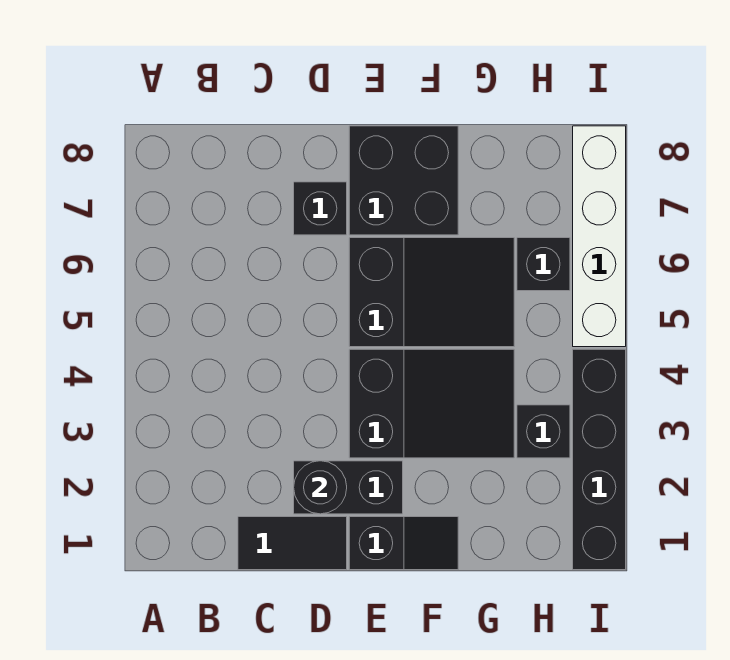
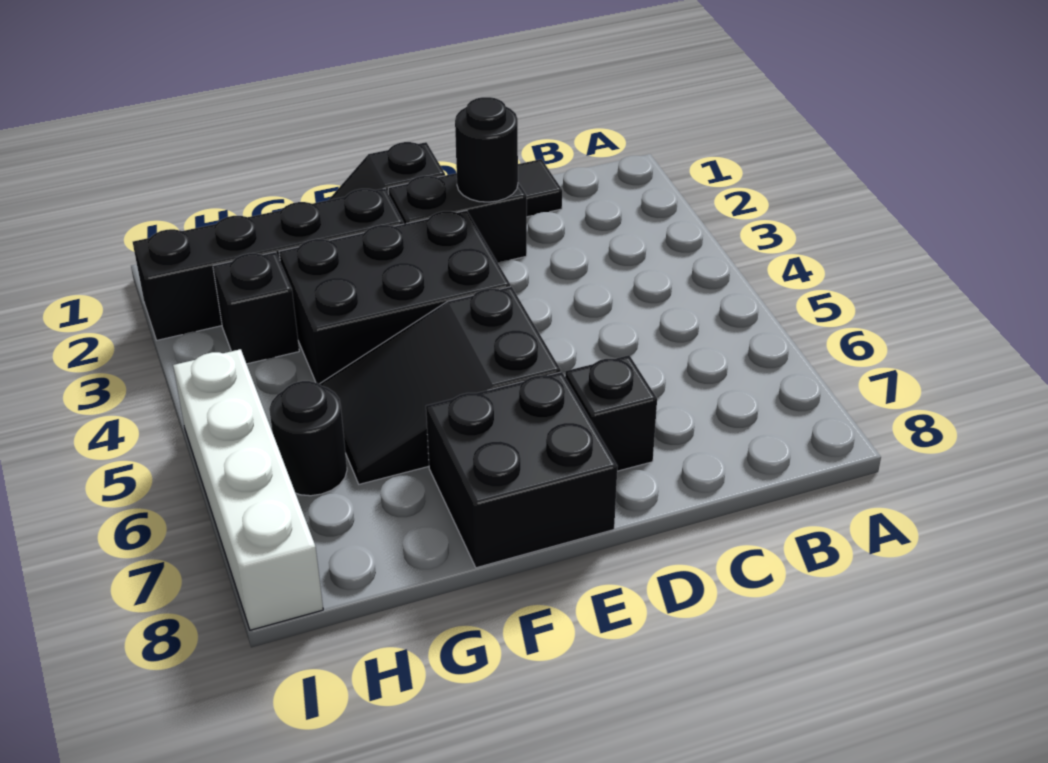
black slope E3:G4 level 1 top E -> black brick E3:G4 level 1
black brick H6 level 1 -> black round brick H6 level 1
black brick I1:I4 level 1 -> black brick F2:I2 level 1

